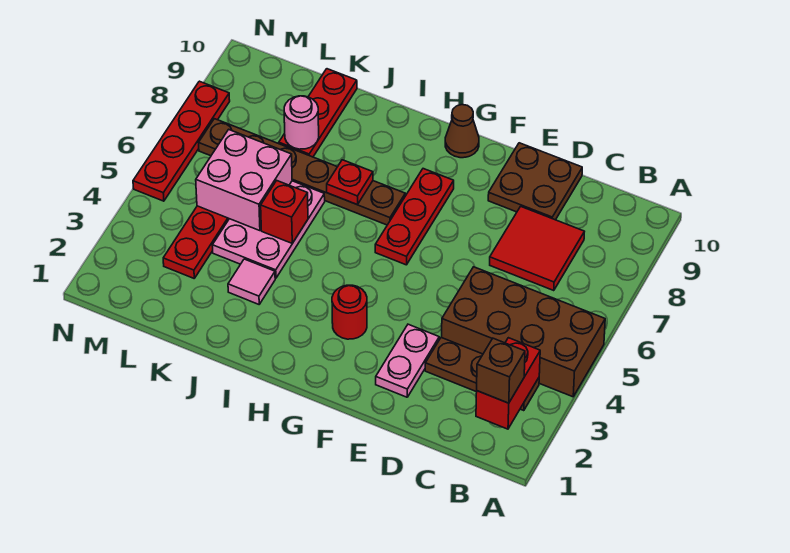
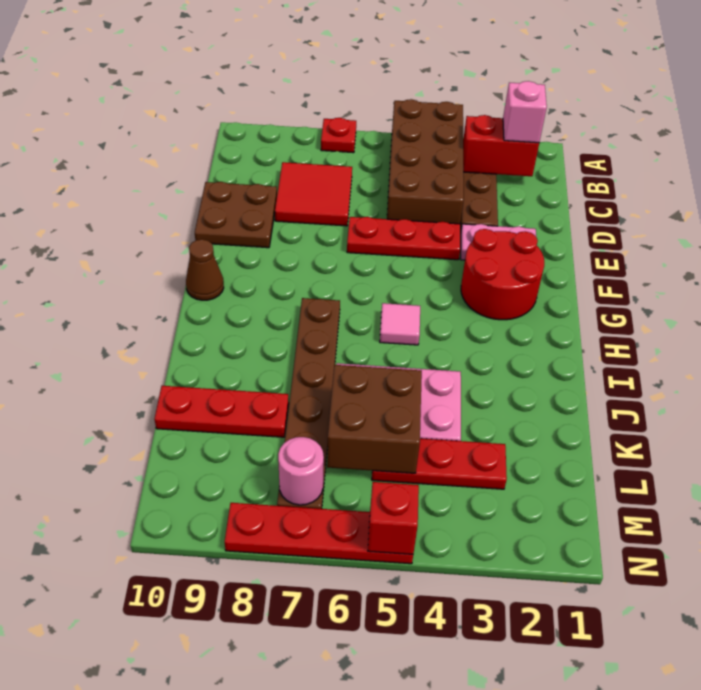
brown brick B2 level 3 -> pink brick B2 level 3
red round brick G3 level 1 -> red round brick F2:G3 level 1
red plate G6:G8 level 1 -> red plate E4:E6 level 1
red plate I7 level 2 -> red plate A7 level 1
pink tile J3 level 1 -> pink tile H5 level 1
red brick J5 level 2 -> red brick N5 level 2
pink brick K5:L6 level 2 -> brown brick K5:L6 level 2
pink round brick K8 level 2 -> pink round brick M7 level 2

